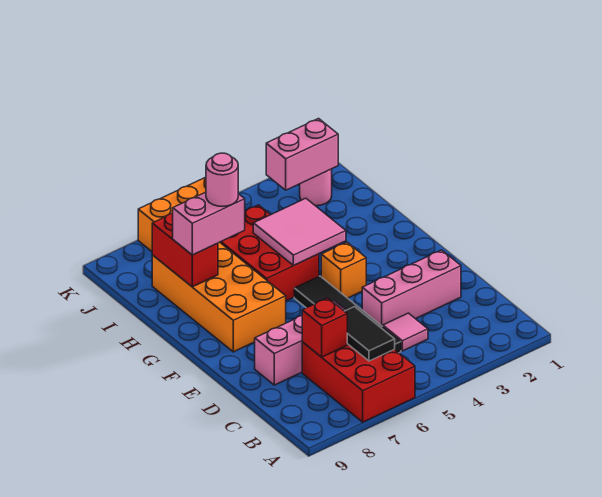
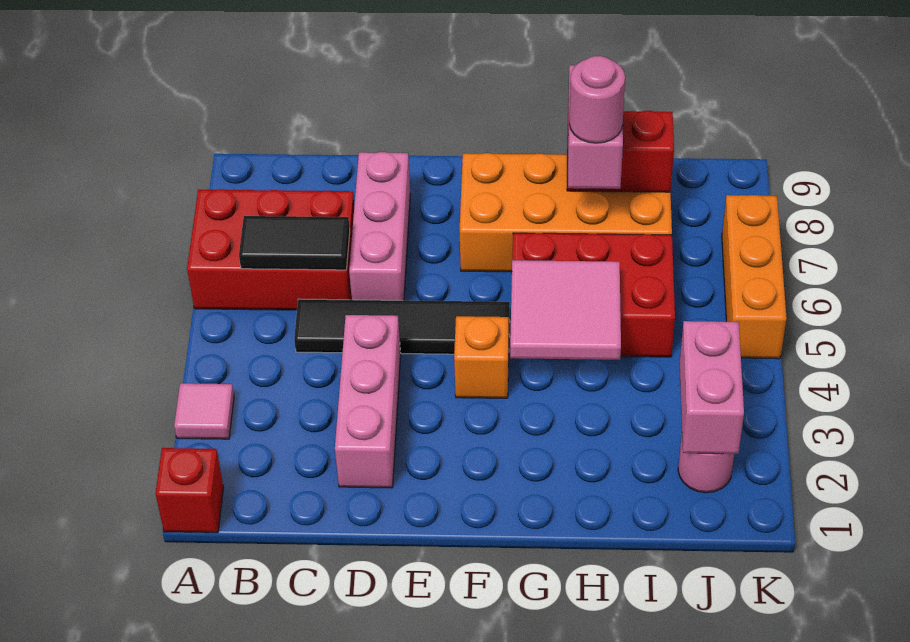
pink tile C4 level 1 -> pink tile A3 level 1
red brick C7 level 2 -> red brick A1 level 1

